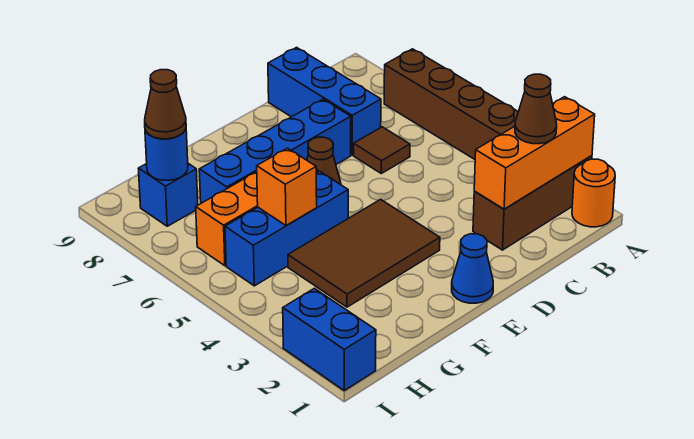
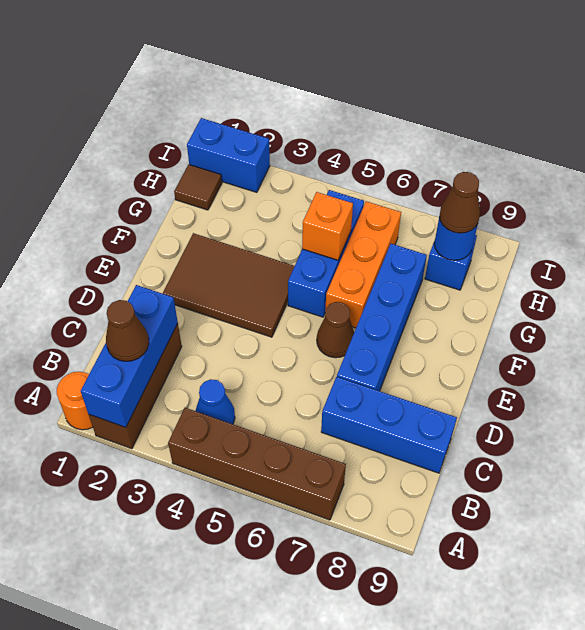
orange brick A2:C2 level 2 -> blue brick A2:C2 level 2
brown tile C6 level 1 -> brown tile H1 level 1
blue cone E1 level 1 -> blue cone B4 level 1
brown tile E3:G4 level 1 -> brown tile E2:F4 level 1

